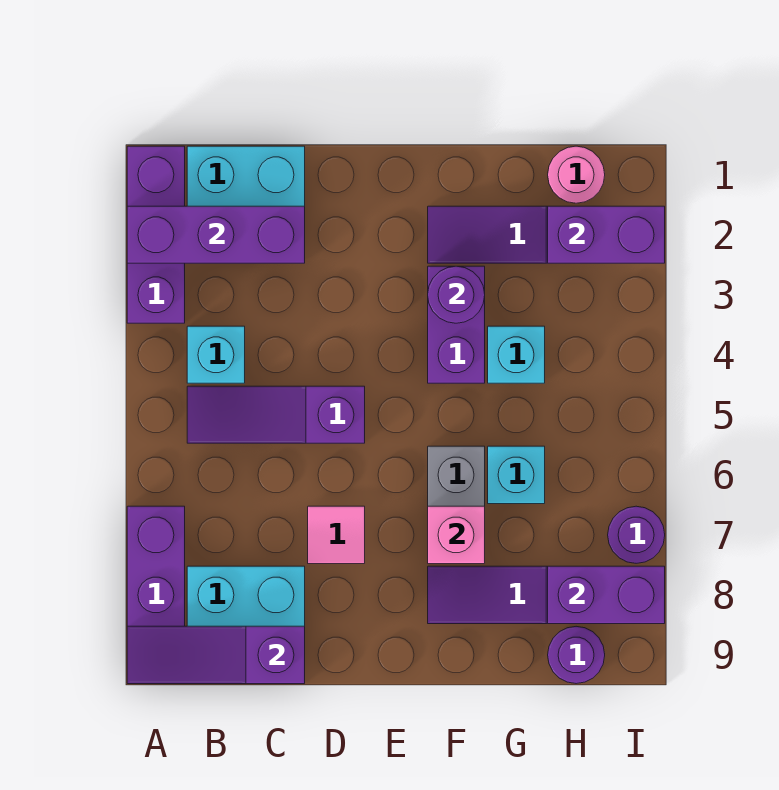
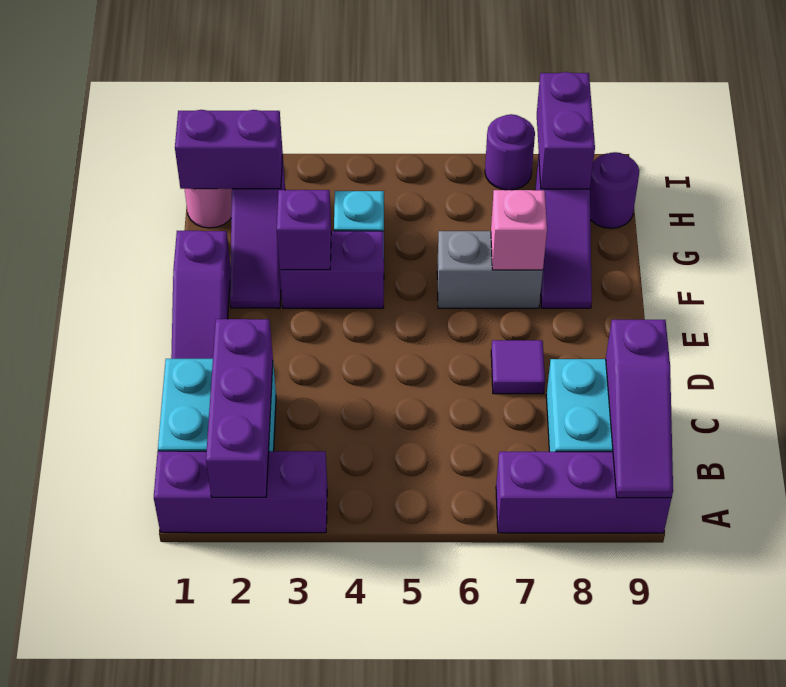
cyan brick B4 level 1 -> none
purple slope B5:D5 level 1 top D -> purple slope D1:F1 level 1 top F
pink tile D7 level 1 -> purple tile D7 level 1
purple round brick F3 level 2 -> purple brick F3 level 2
cyan brick G6 level 1 -> none
purple brick H2:I2 level 2 -> purple brick H1:H2 level 2

